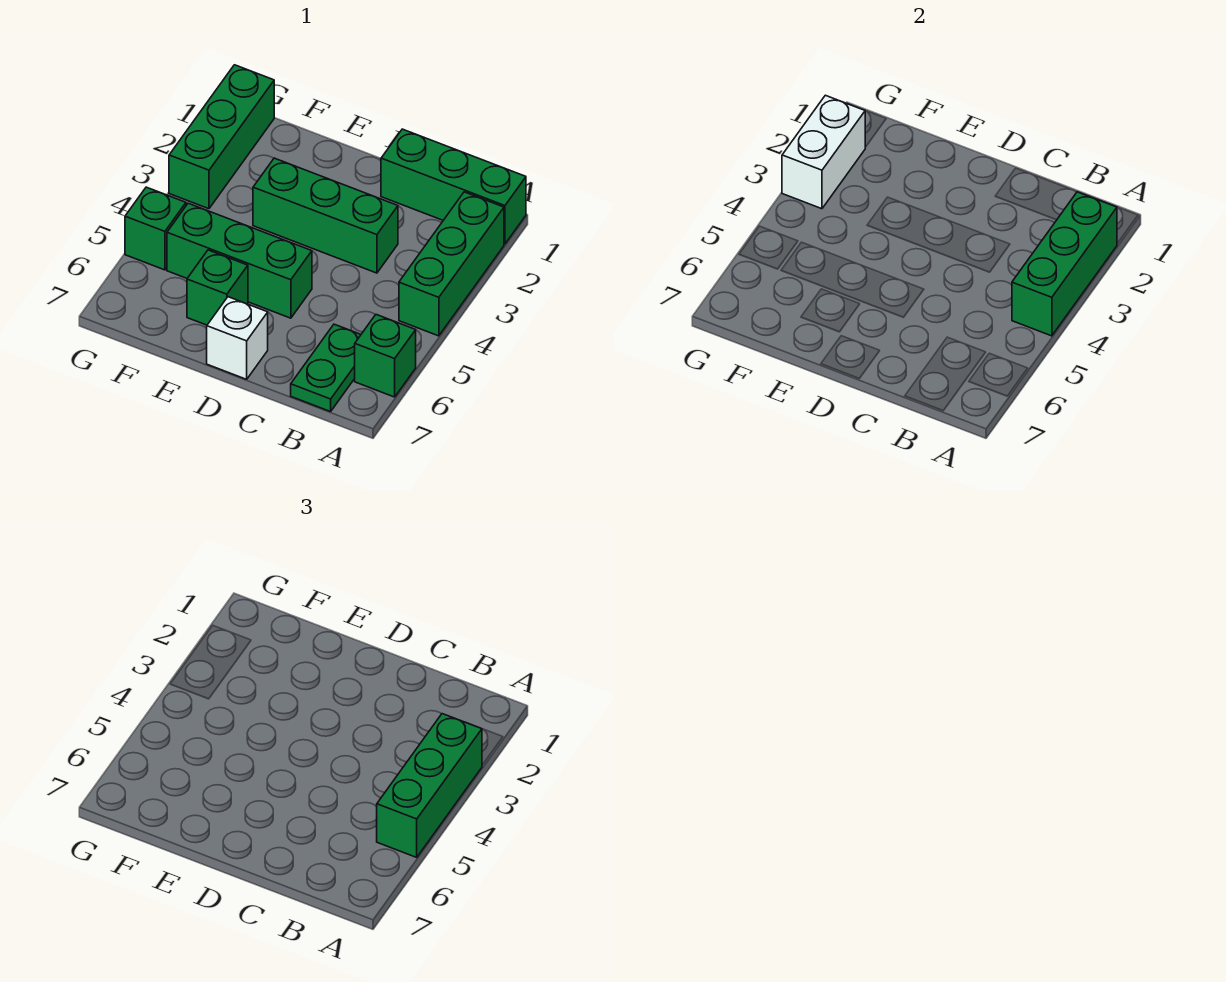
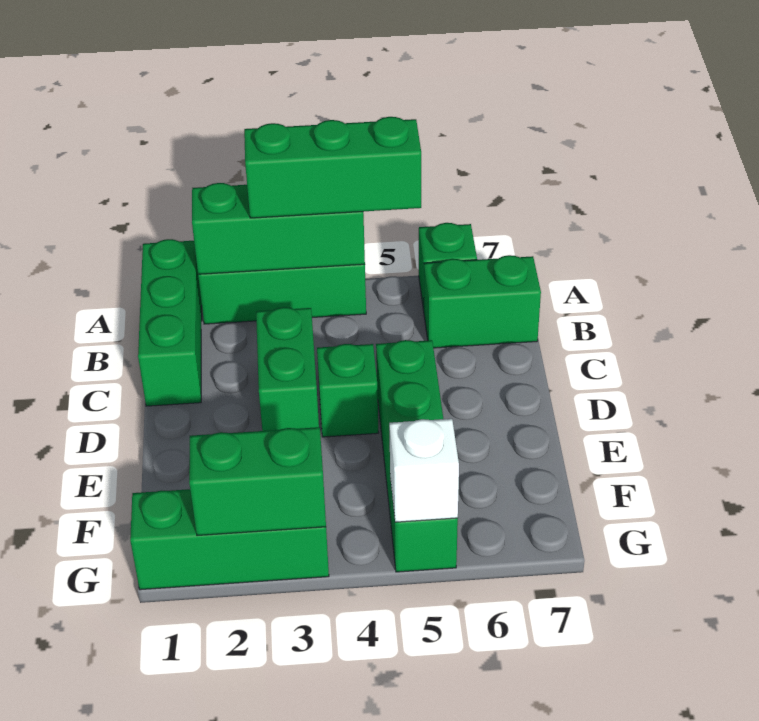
green plate B6:B7 level 1 -> green brick B6:B7 level 1
green brick C3:E3 level 1 -> green brick C3:D3 level 1
white brick D7 level 1 -> white brick G5 level 2
green brick E6 level 1 -> green brick D4 level 1
white brick G2:G3 level 2 -> green brick G2:G3 level 2

